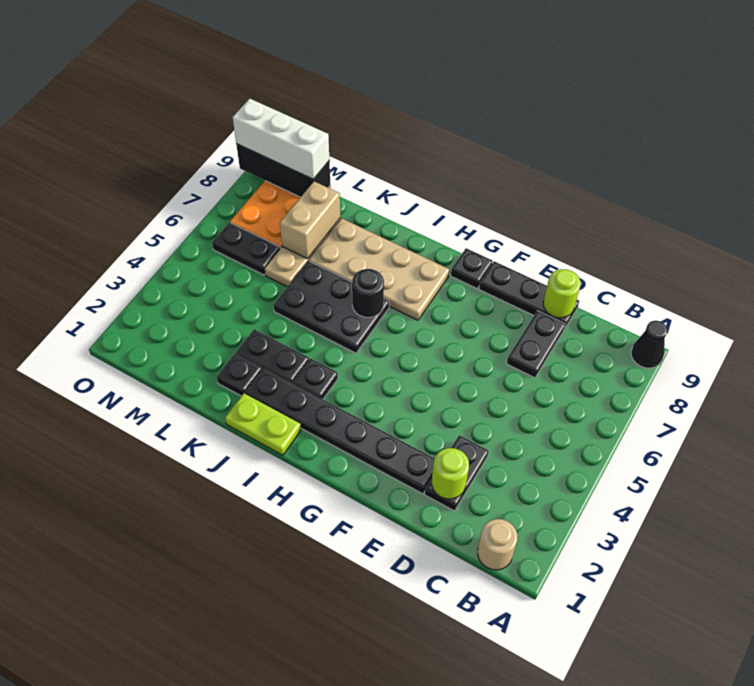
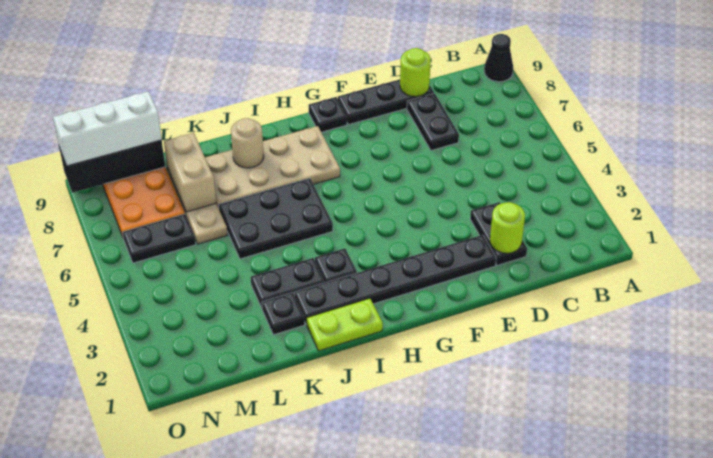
tan round brick B1 level 1 -> tan round brick J8 level 2
black round brick I6 level 2 -> none

